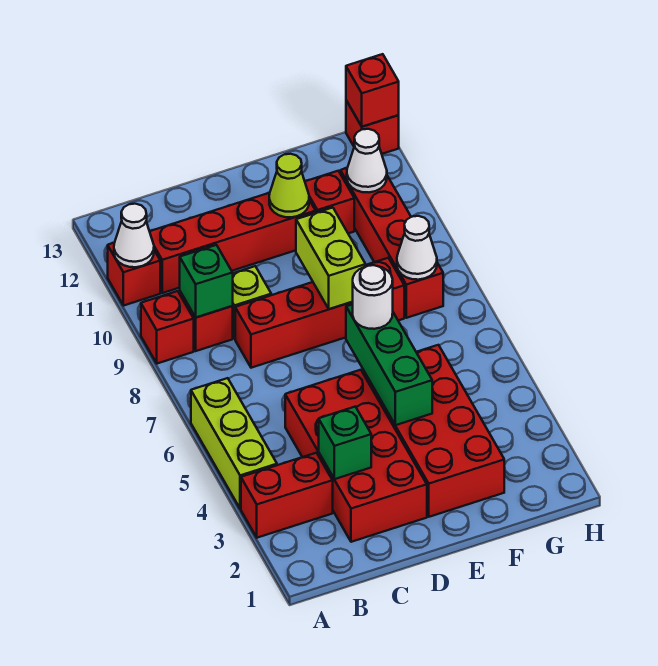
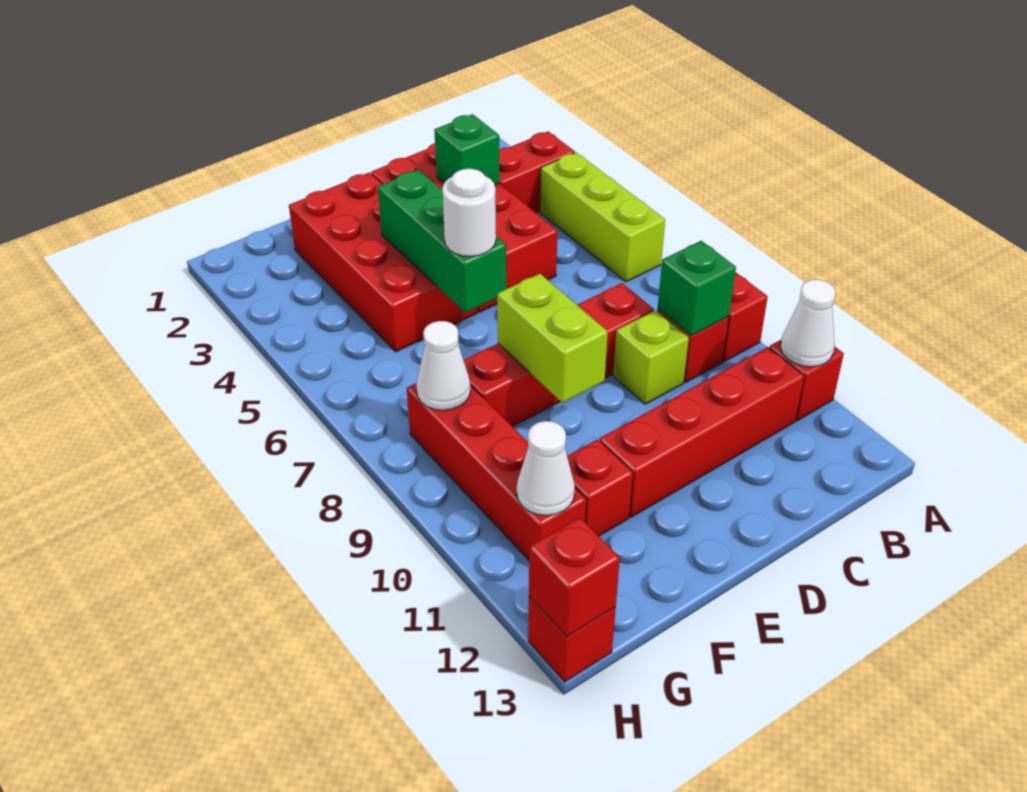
lime cone E11 level 2 -> none

